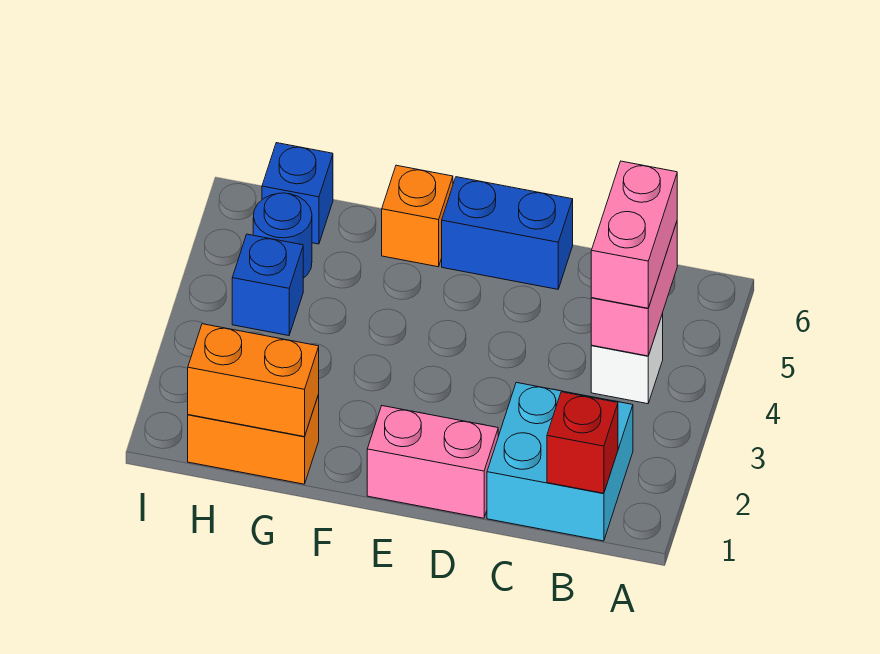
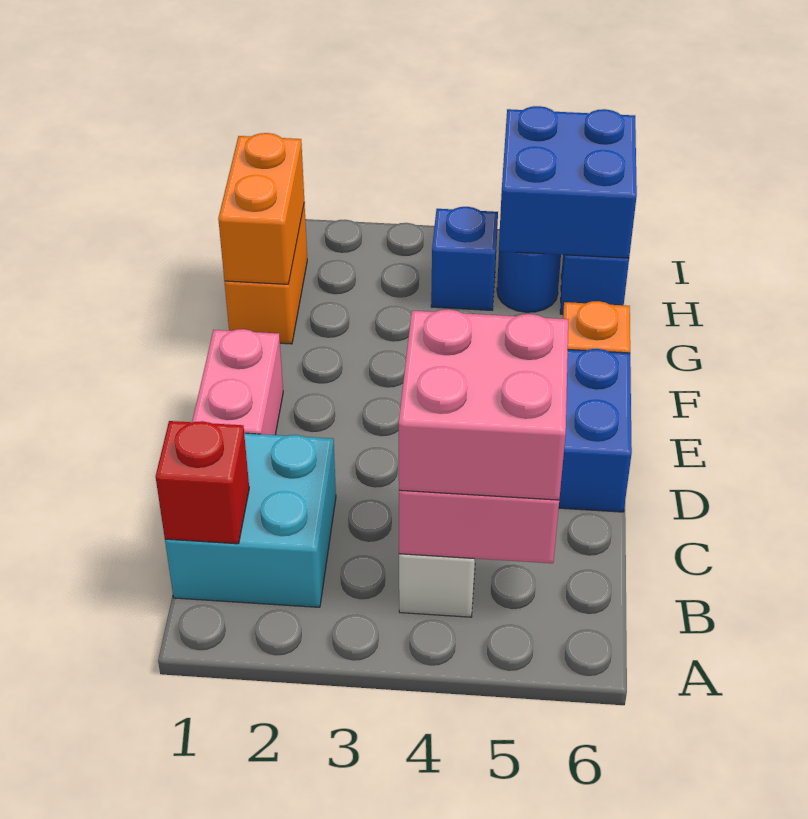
pink brick B4:B5 level 3 -> pink brick B4:C5 level 3
none -> blue brick H5:I6 level 2

